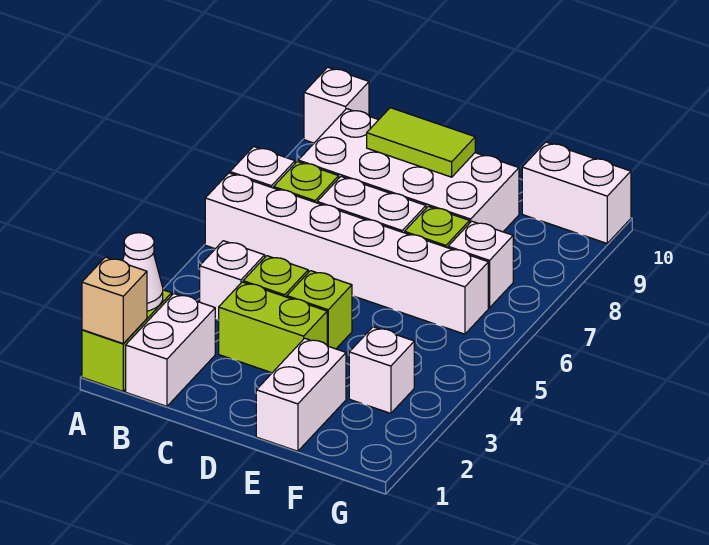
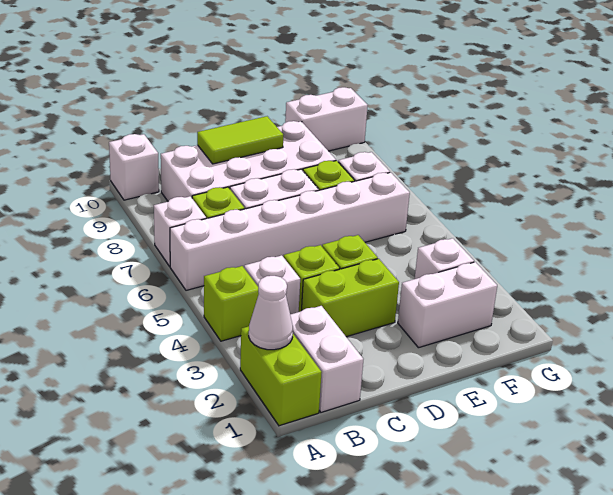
tan brick A1 level 2 -> none
none -> lime brick A4 level 1
white brick E1:E2 level 1 -> white brick E2:F2 level 1

